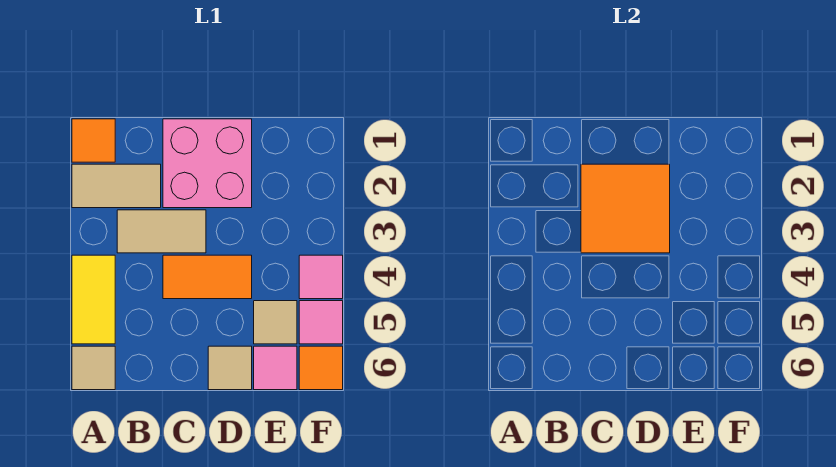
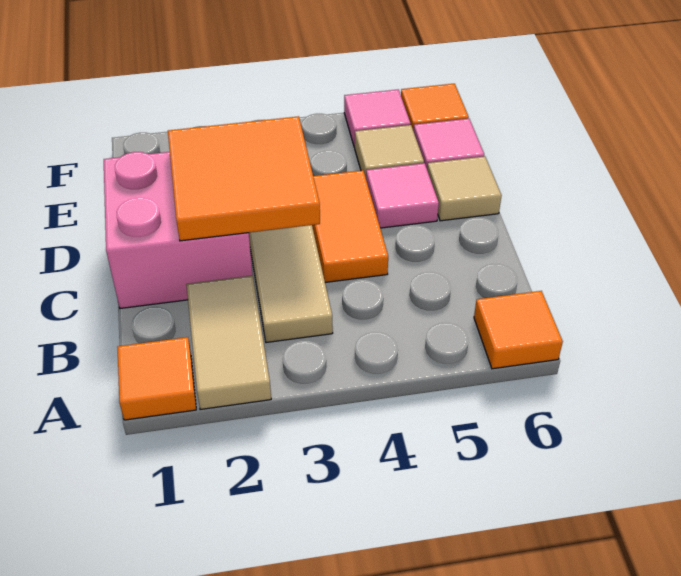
yellow tile A4:A5 level 1 -> none
tan tile A6 level 1 -> orange tile A6 level 1
pink tile F4 level 1 -> pink tile D5 level 1

